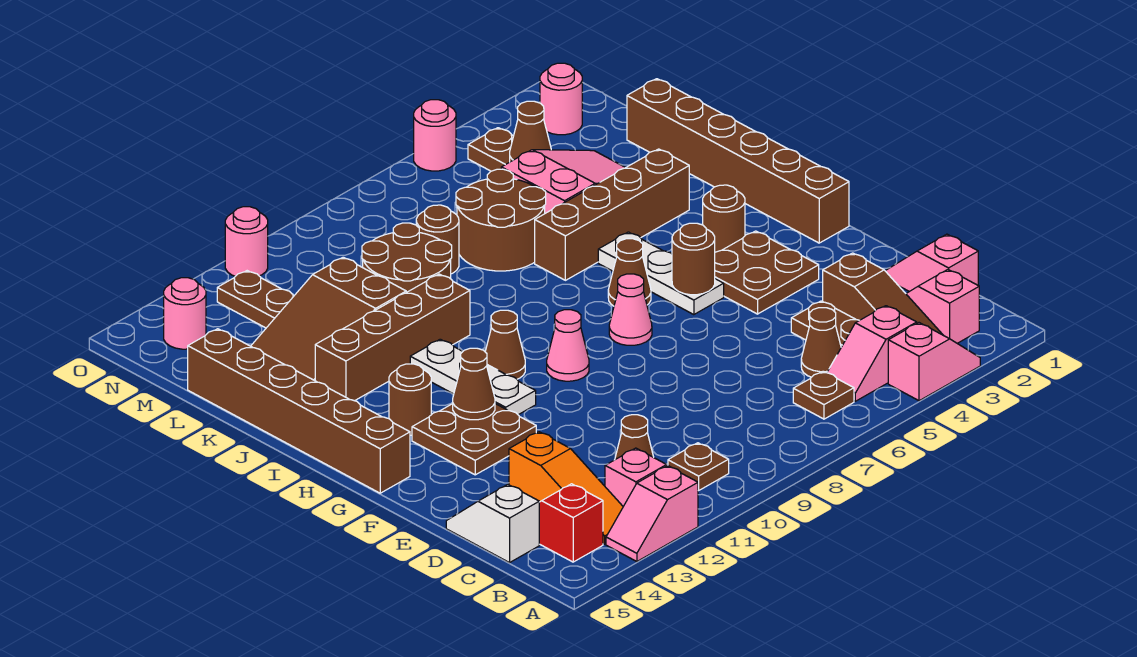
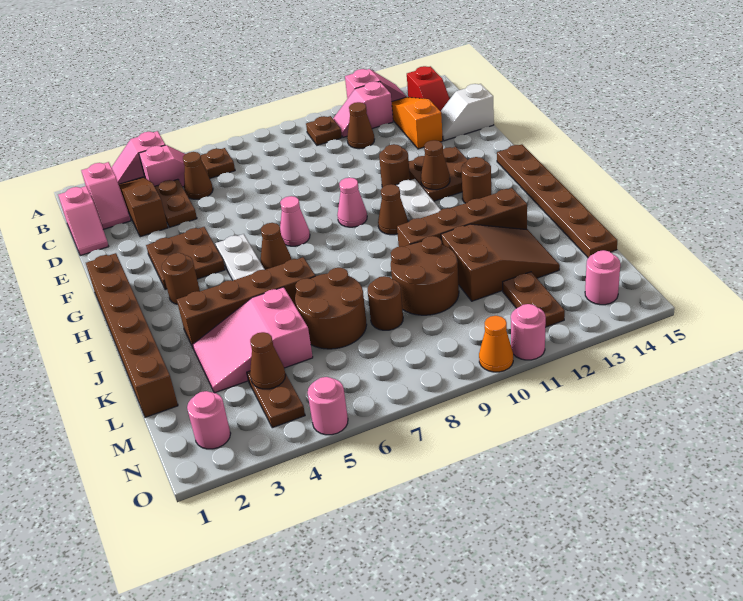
white slope C15:D15 level 1 top C -> white slope D14:D15 level 1 top 15
brown round brick G5 level 2 -> brown round brick F11 level 1
brown brick G15:L15 level 1 -> brown plate G15:L15 level 1
none -> orange cone O10 level 1

